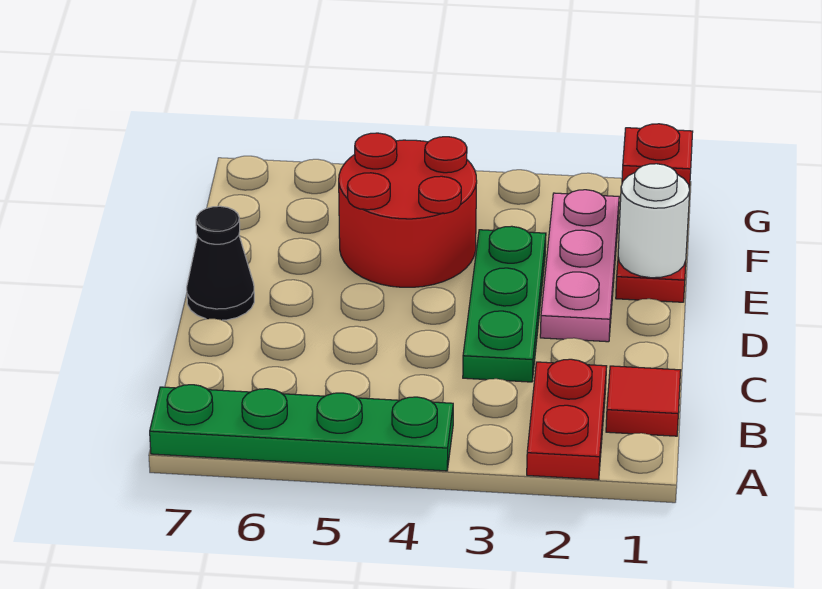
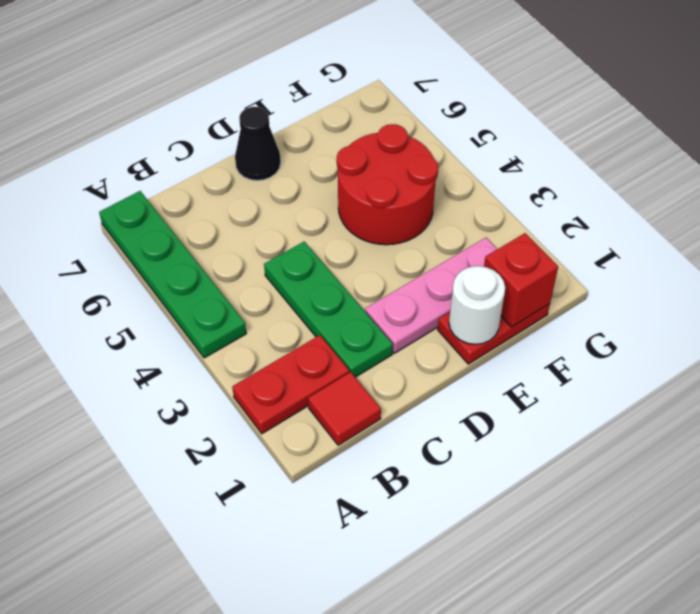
green plate C3:E3 level 1 -> green plate C2:C4 level 1

